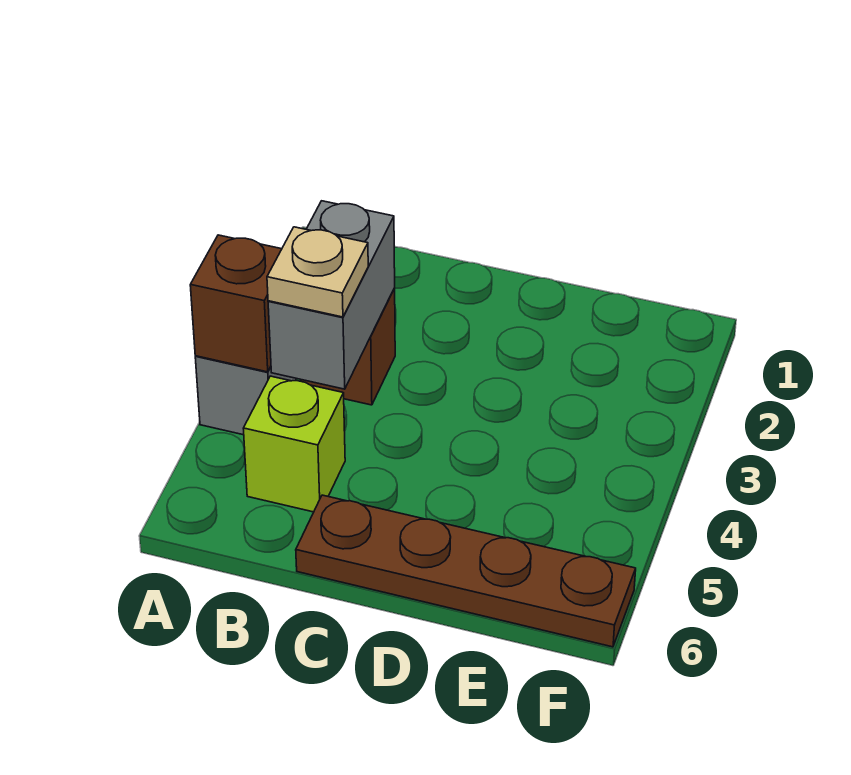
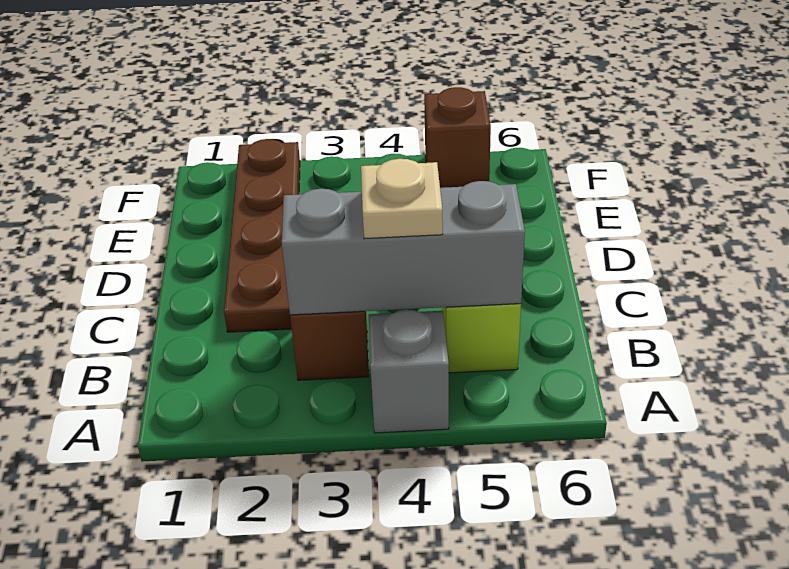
brown brick A4 level 2 -> brown brick F5 level 1
grey brick B3:B4 level 2 -> grey brick B3:B5 level 2
brown plate C6:F6 level 1 -> brown plate C2:F2 level 1

